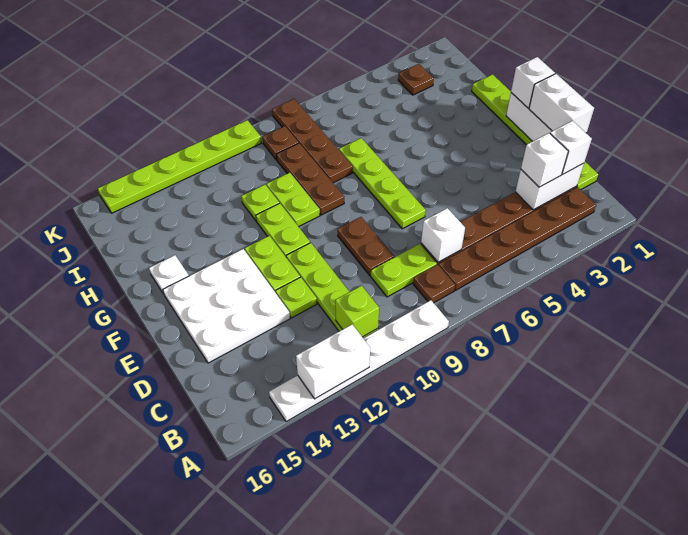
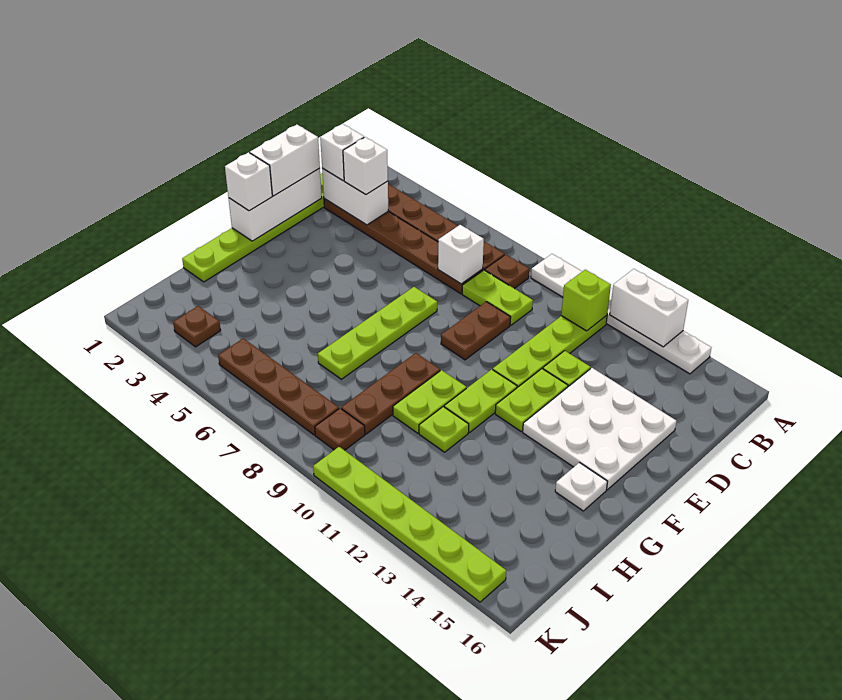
brown plate H8:K8 level 1 -> brown plate J5:J8 level 1

